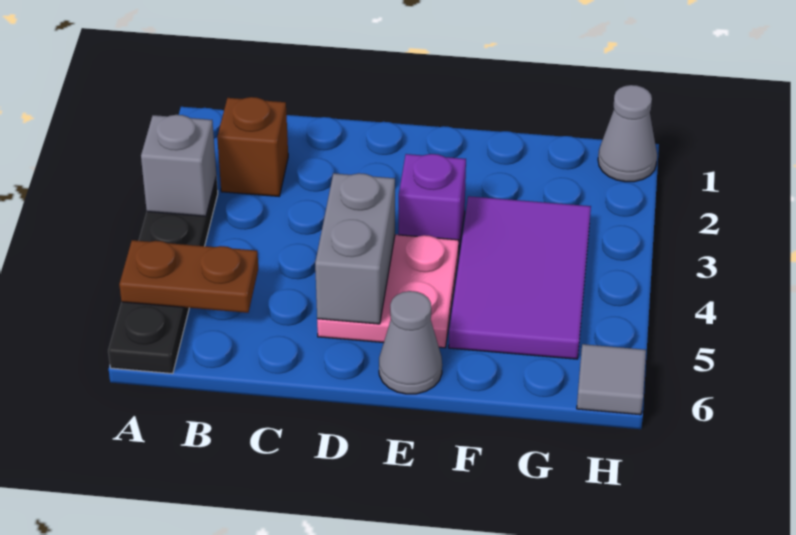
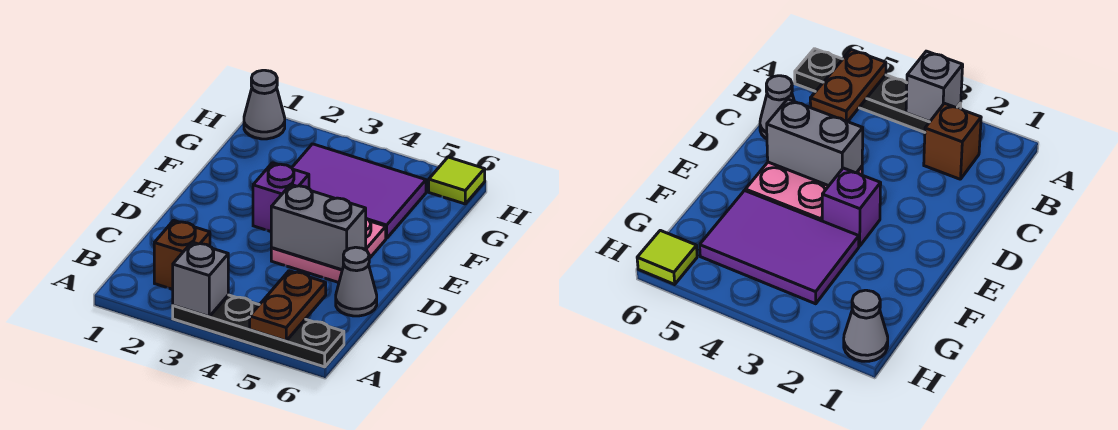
grey cone E6 level 1 -> grey cone C6 level 1
grey tile H6 level 1 -> lime tile H6 level 1

